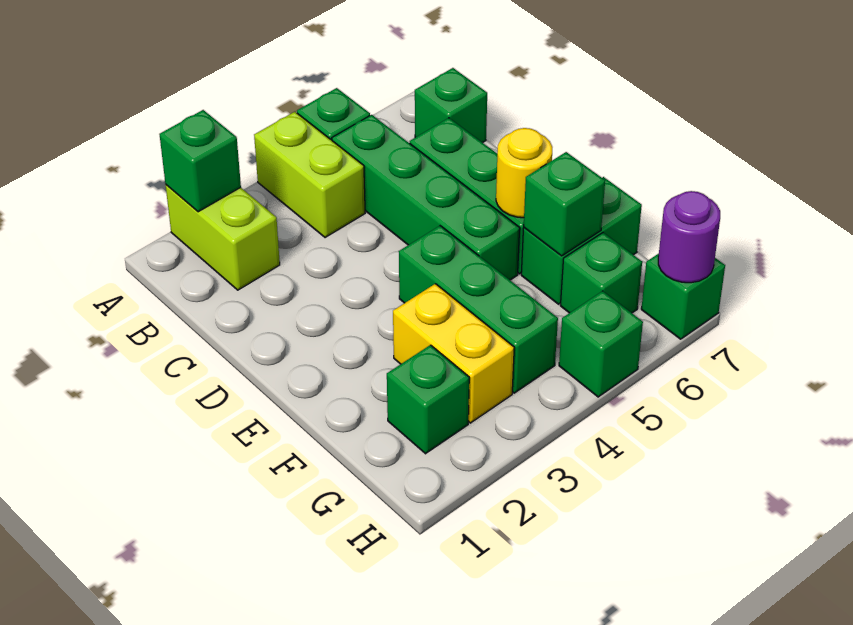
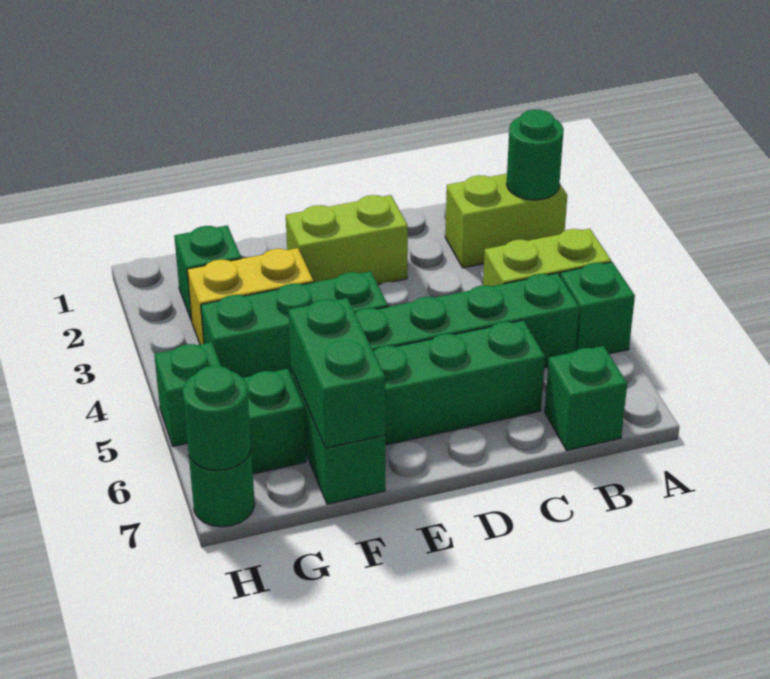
green brick A2 level 2 -> green round brick A2 level 2
none -> lime brick D2:E2 level 1
yellow round brick E6 level 2 -> none
green brick F6 level 2 -> green brick F6:F7 level 2
green brick H7 level 1 -> green round brick H7 level 1
purple round brick H7 level 2 -> green round brick H7 level 2

